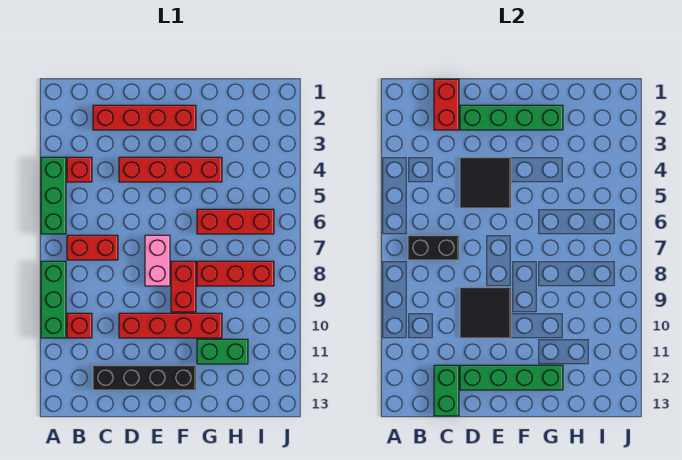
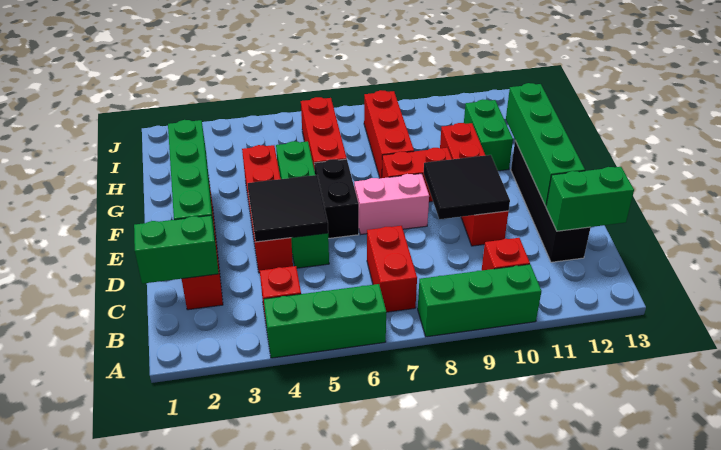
black brick B7:C7 level 2 -> black brick E6:F6 level 1
red brick C1:C2 level 2 -> green brick C1:C2 level 2
none -> green brick D5:G5 level 1

